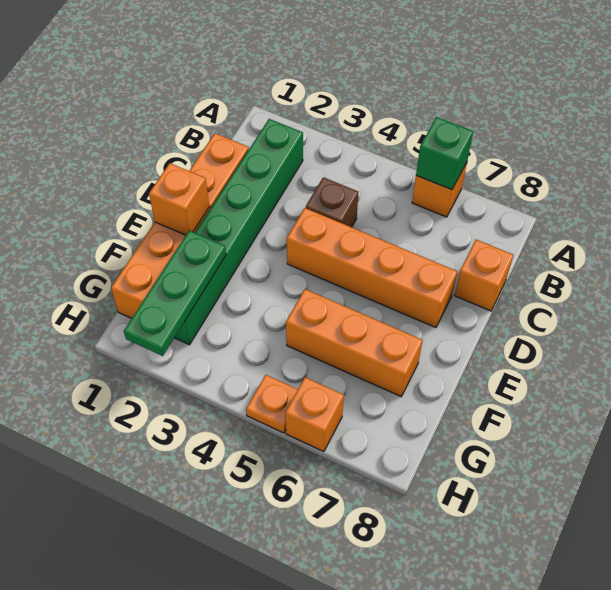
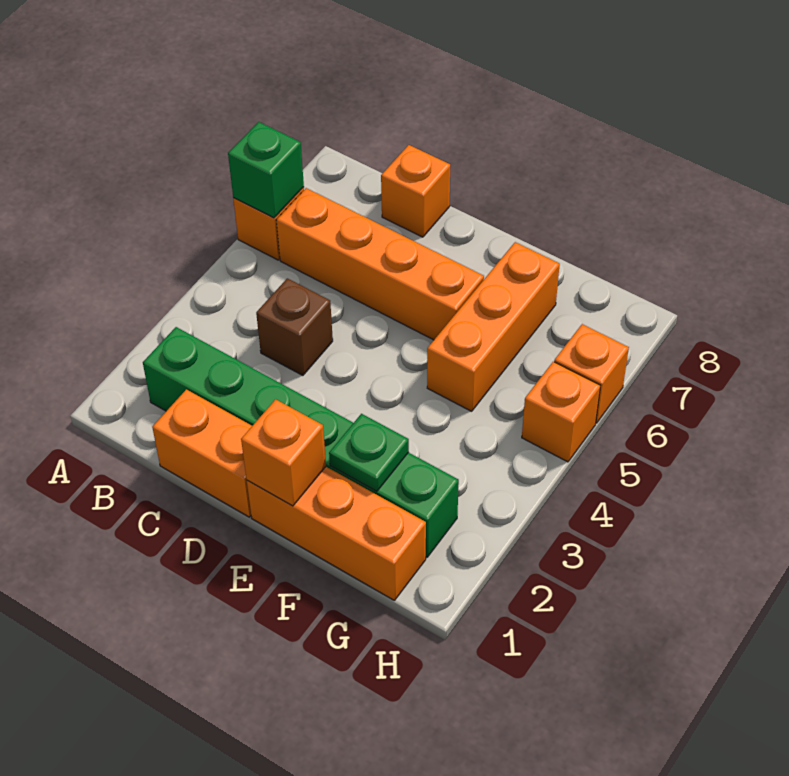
orange brick D4:D7 level 1 -> orange brick B6:E6 level 1
green plate F2:H2 level 2 -> green plate F2 level 2
orange plate H5 level 1 -> orange brick H5 level 1

